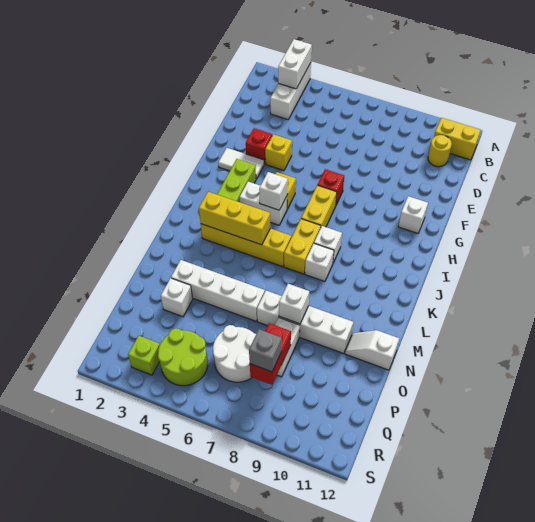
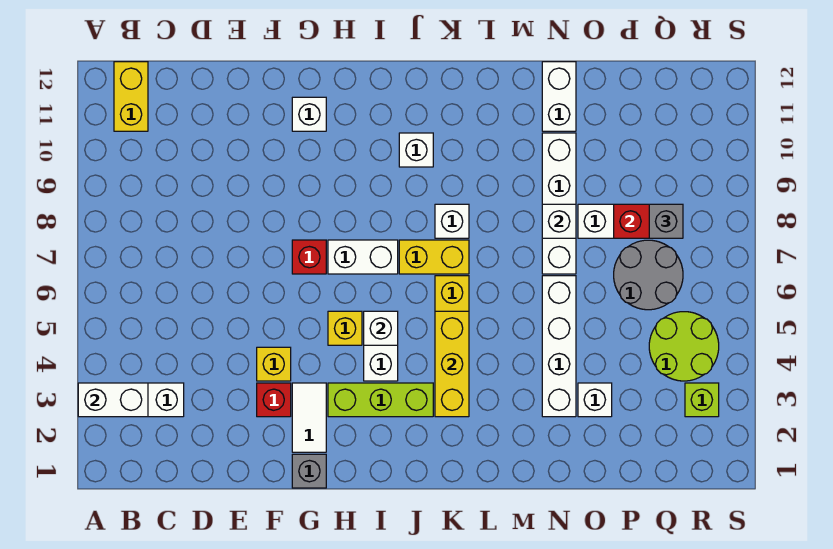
yellow round brick C11 level 1 -> none
none -> grey brick G1 level 1
yellow brick H7:I7 level 1 -> white brick H7:I7 level 1
white brick J8 level 1 -> white brick J10 level 1
white slope N11:N12 level 1 top 12 -> white brick N11:N12 level 1
white round brick P6:Q7 level 1 -> grey round brick P6:Q7 level 1

